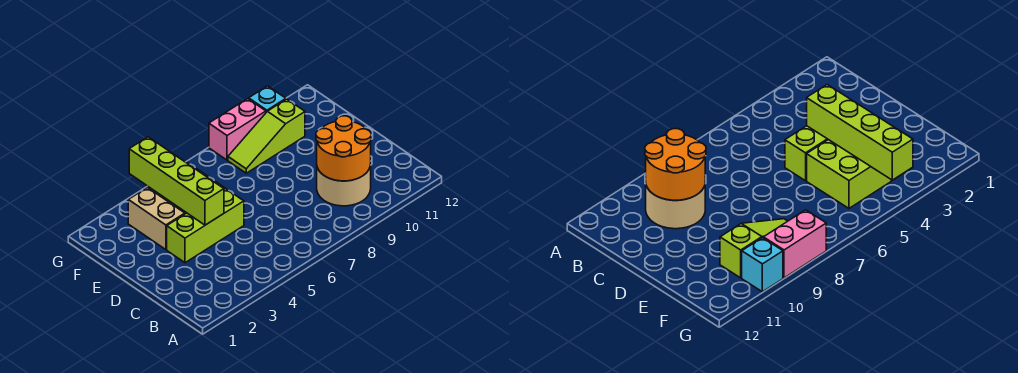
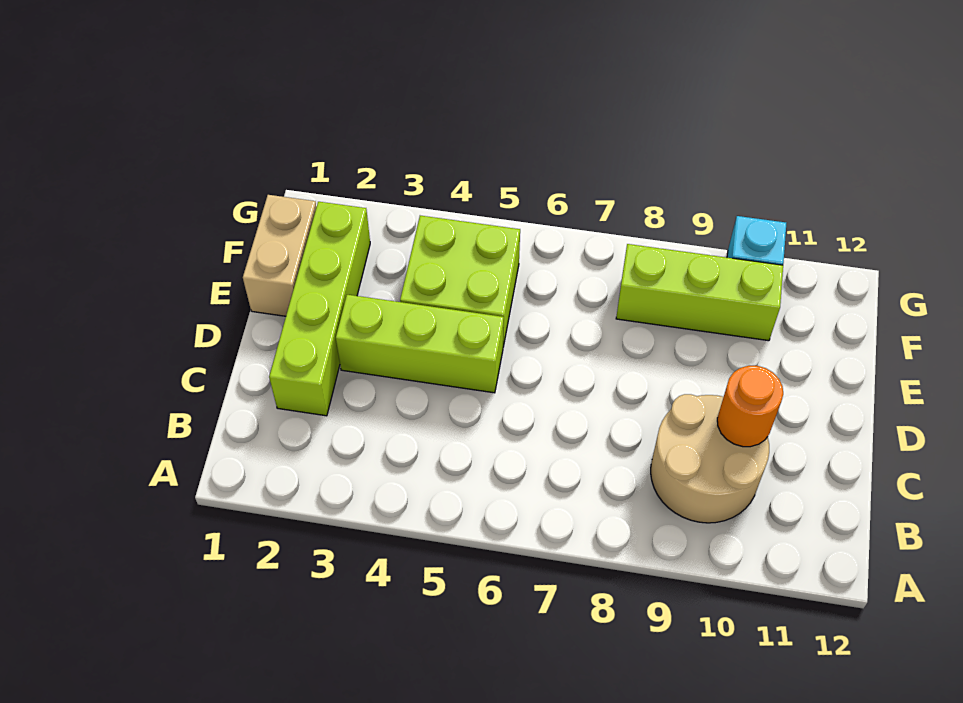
orange round brick B9:C10 level 2 -> orange round brick C10 level 2
lime brick D4:G4 level 2 -> lime brick C2:F2 level 1
tan brick E3:F3 level 1 -> tan brick E1:F1 level 1
lime slope F8:F10 level 1 top 10 -> lime brick F8:F10 level 1
pink brick G8:G9 level 1 -> none

